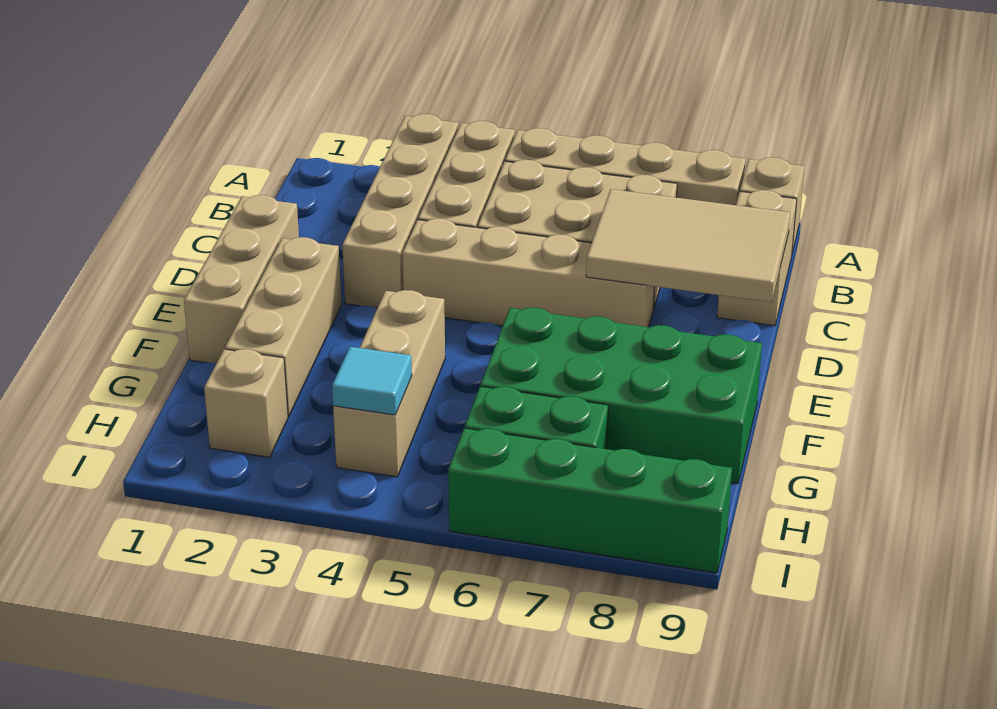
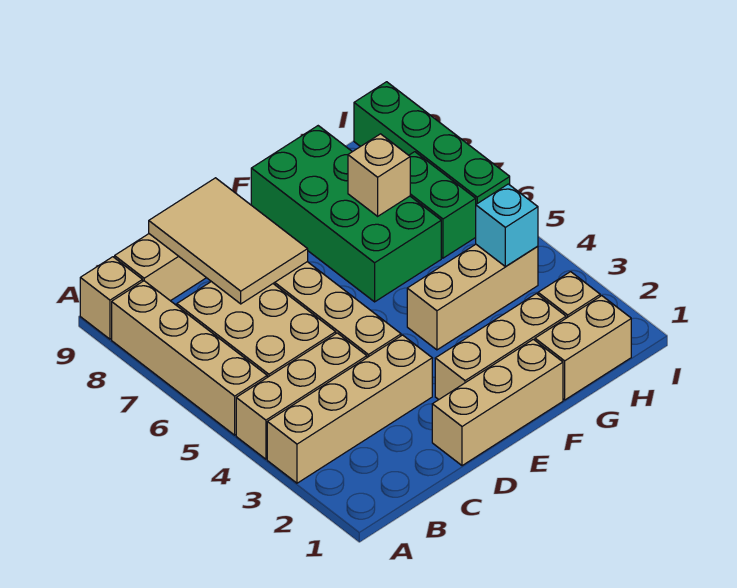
none -> tan brick G1:H1 level 1
none -> tan brick G7 level 2
cyan tile H4 level 2 -> cyan brick H4 level 2

